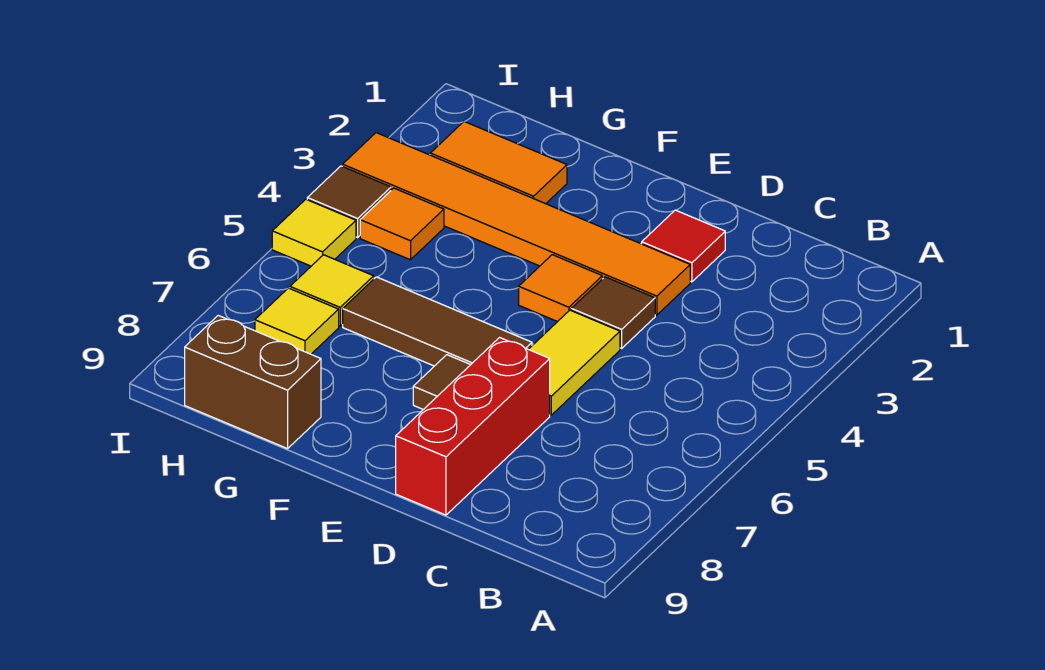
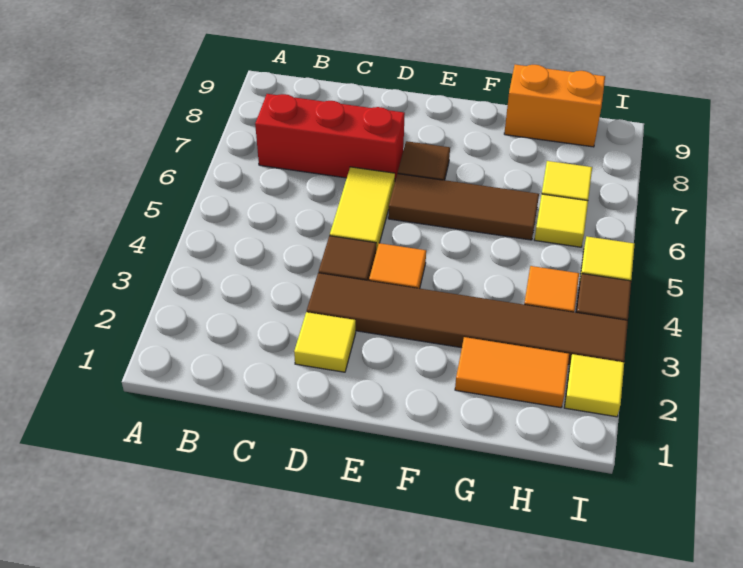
red tile D2 level 1 -> yellow tile D2 level 1
orange tile D3:I3 level 1 -> brown tile D3:I3 level 1
red brick D7:D9 level 1 -> red brick B7:D7 level 1
brown brick G9:H9 level 1 -> orange brick G9:H9 level 1
none -> yellow tile I2 level 1

